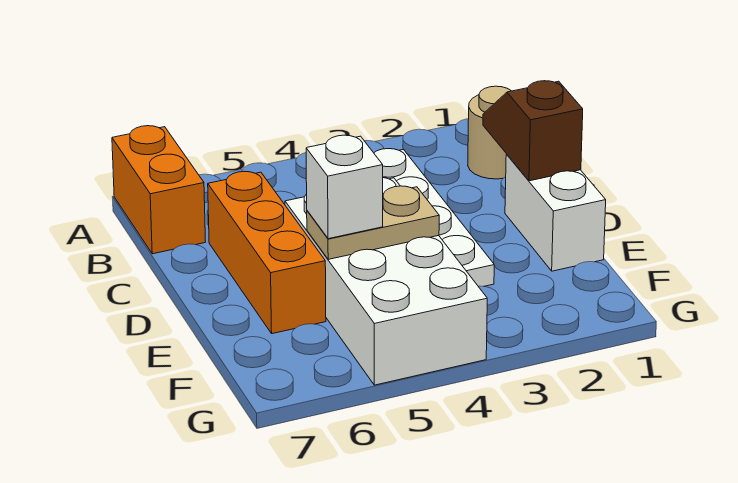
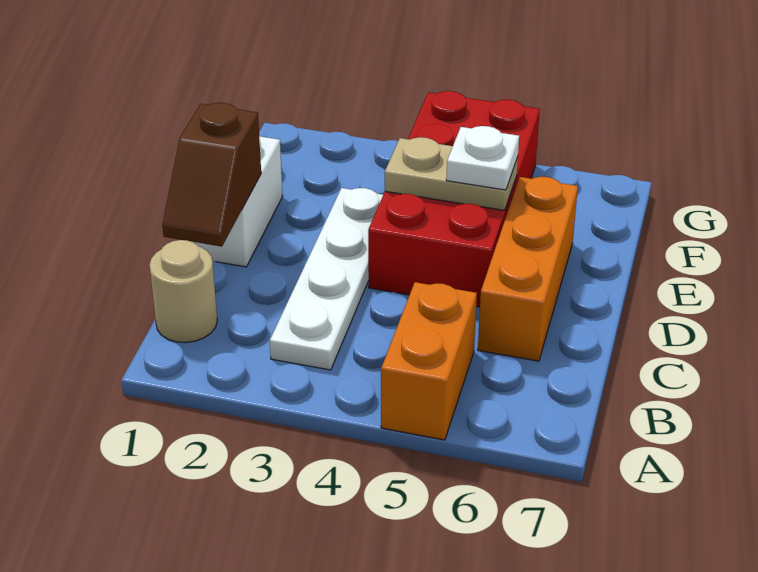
orange brick A7:B7 level 1 -> orange brick A5:B5 level 1
white brick D4:G5 level 1 -> red brick D4:G5 level 1
white brick E5 level 3 -> white plate E5 level 3

